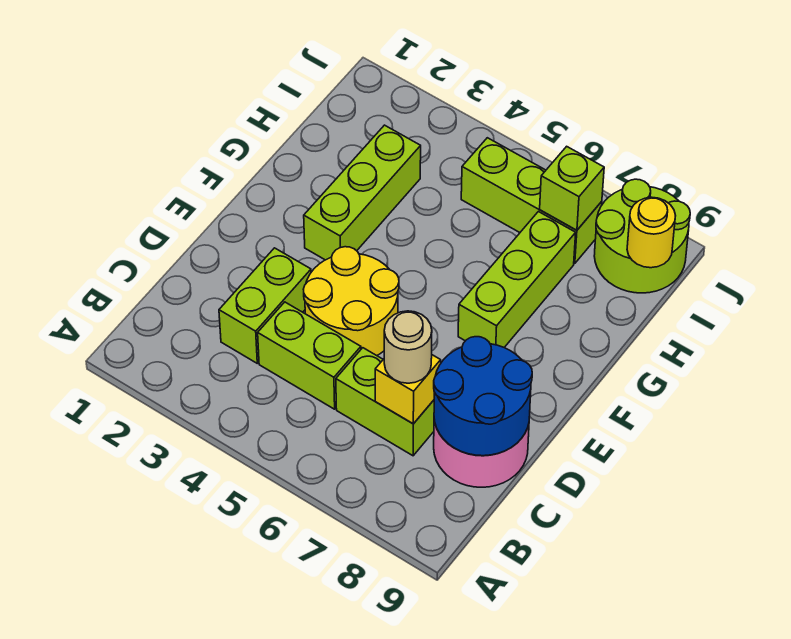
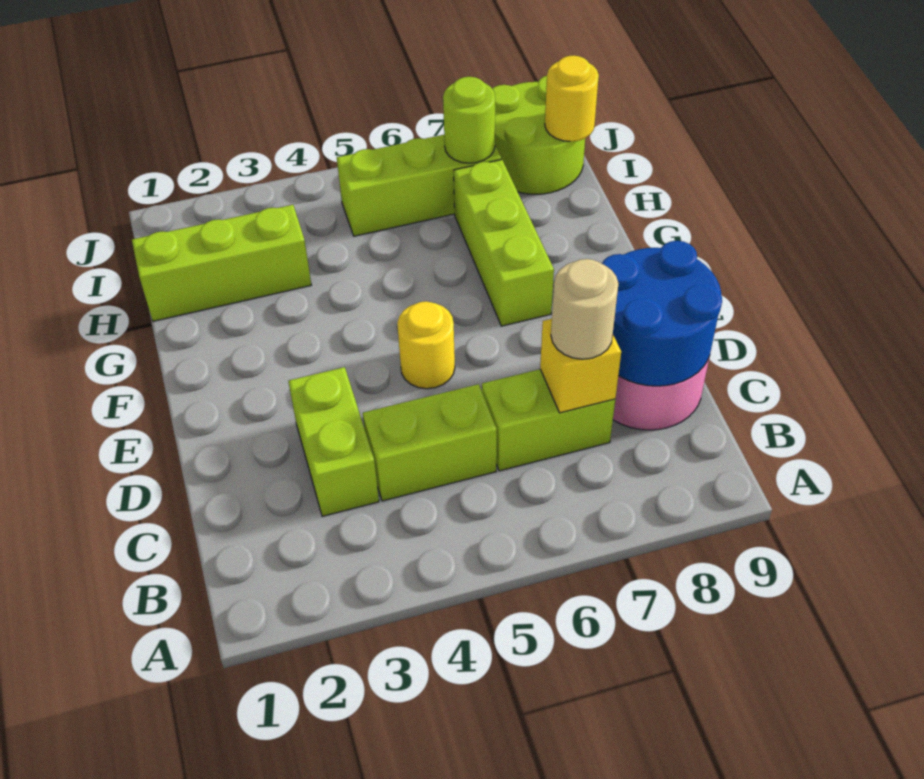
yellow round brick D4:E5 level 1 -> yellow round brick E5 level 1
lime brick F3:H3 level 1 -> lime brick H1:H3 level 1
lime brick I7 level 2 -> lime round brick I7 level 2

